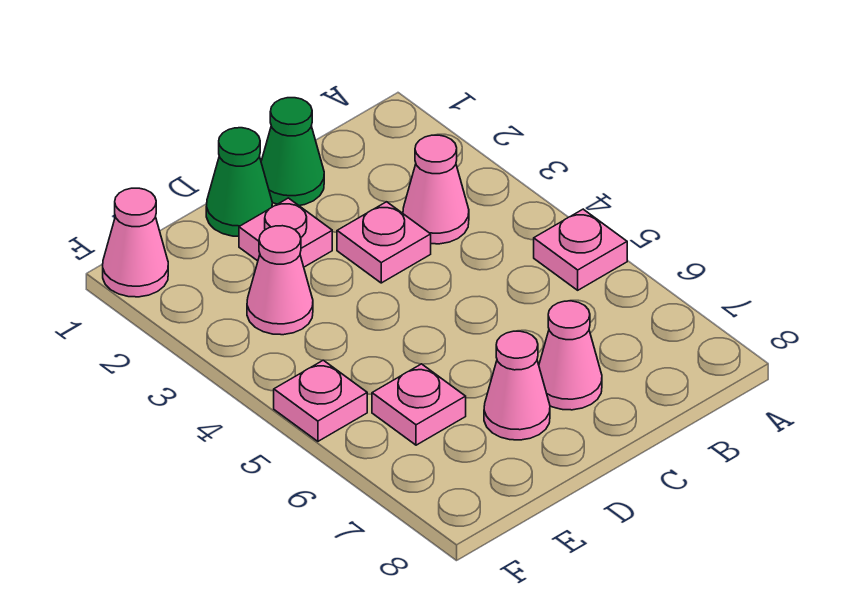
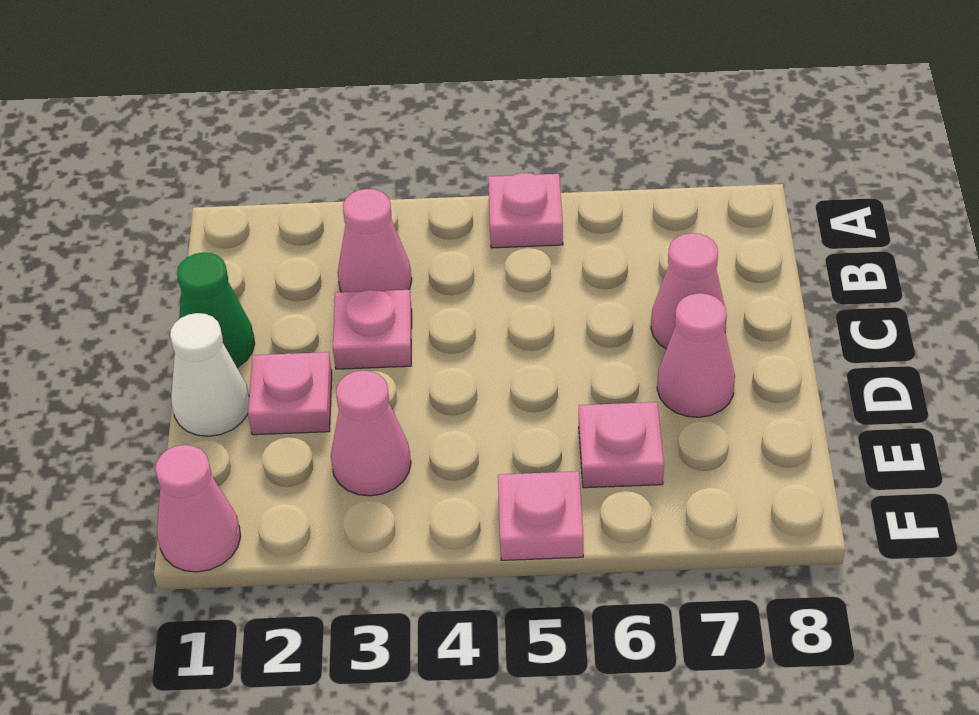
green cone D1 level 1 -> white cone D1 level 1

